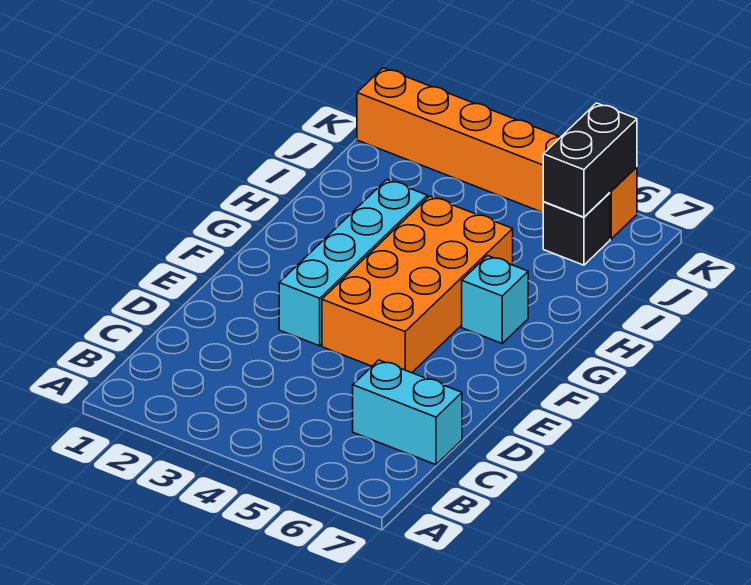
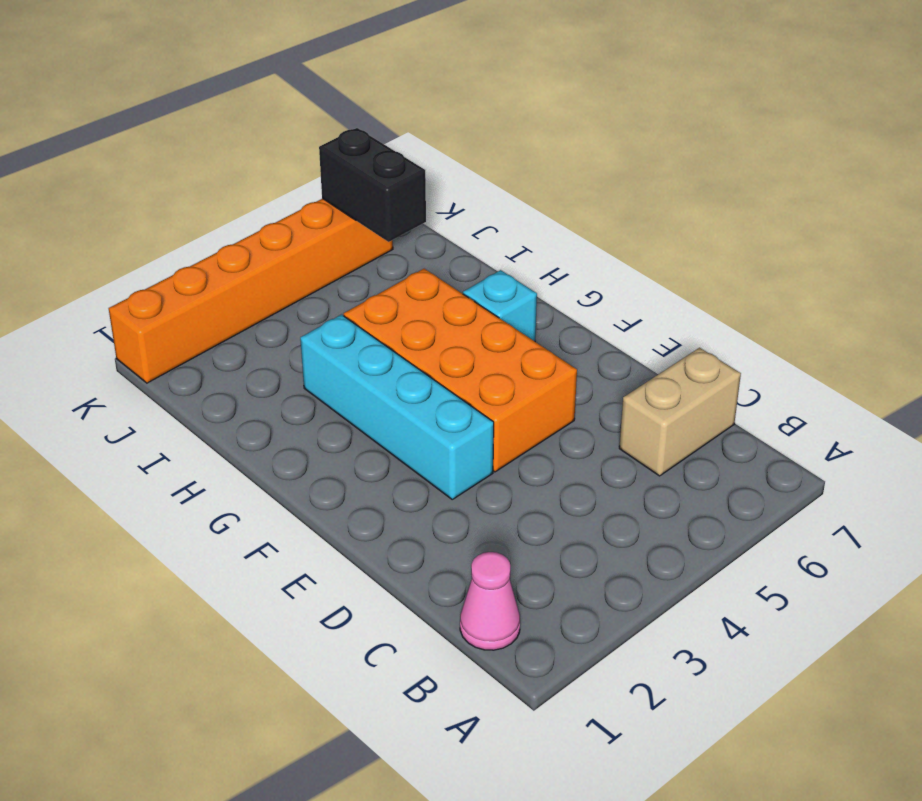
none -> pink cone B1 level 1
cyan brick C6:C7 level 1 -> tan brick C6:C7 level 1
black brick J6 level 1 -> none

